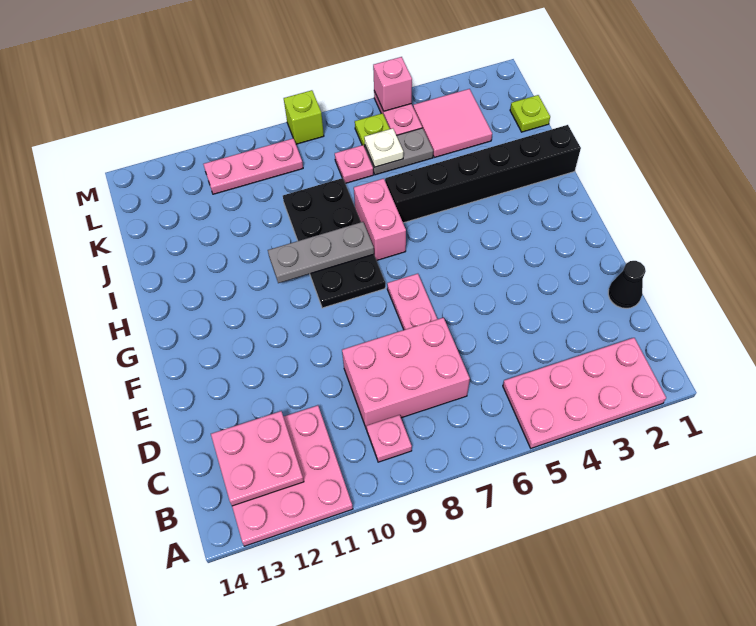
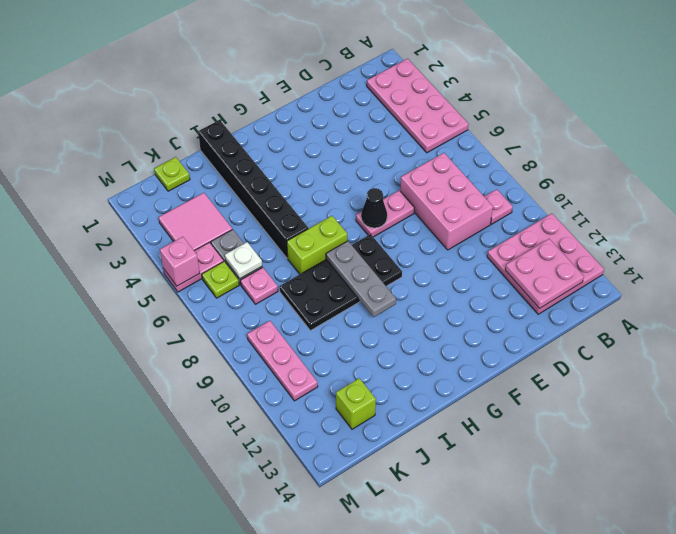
black cone D1 level 1 -> black cone F7 level 2
pink brick H7:I7 level 1 -> lime brick H7:I7 level 1
lime brick M8 level 1 -> lime brick K13 level 1

